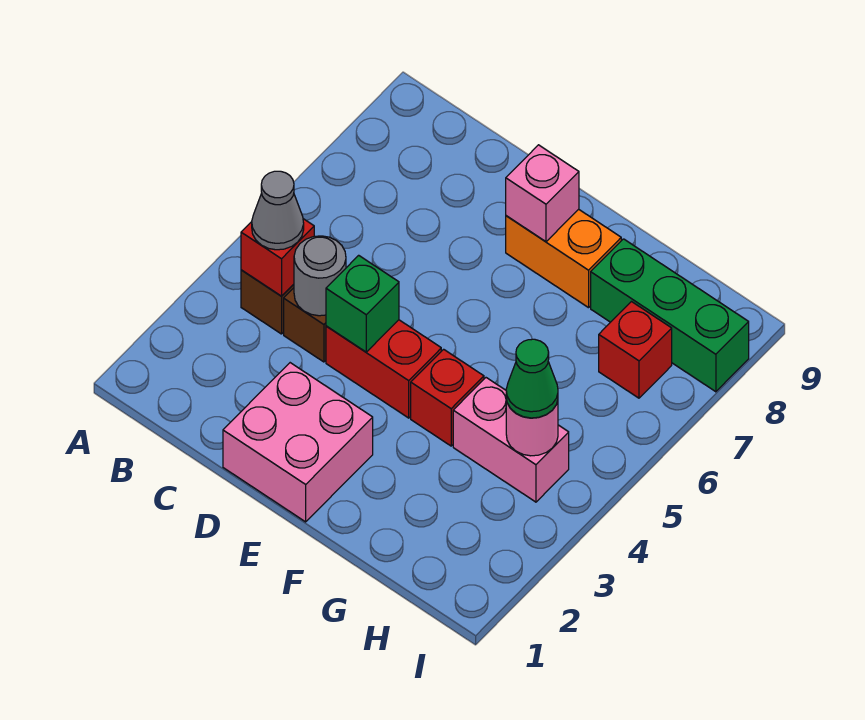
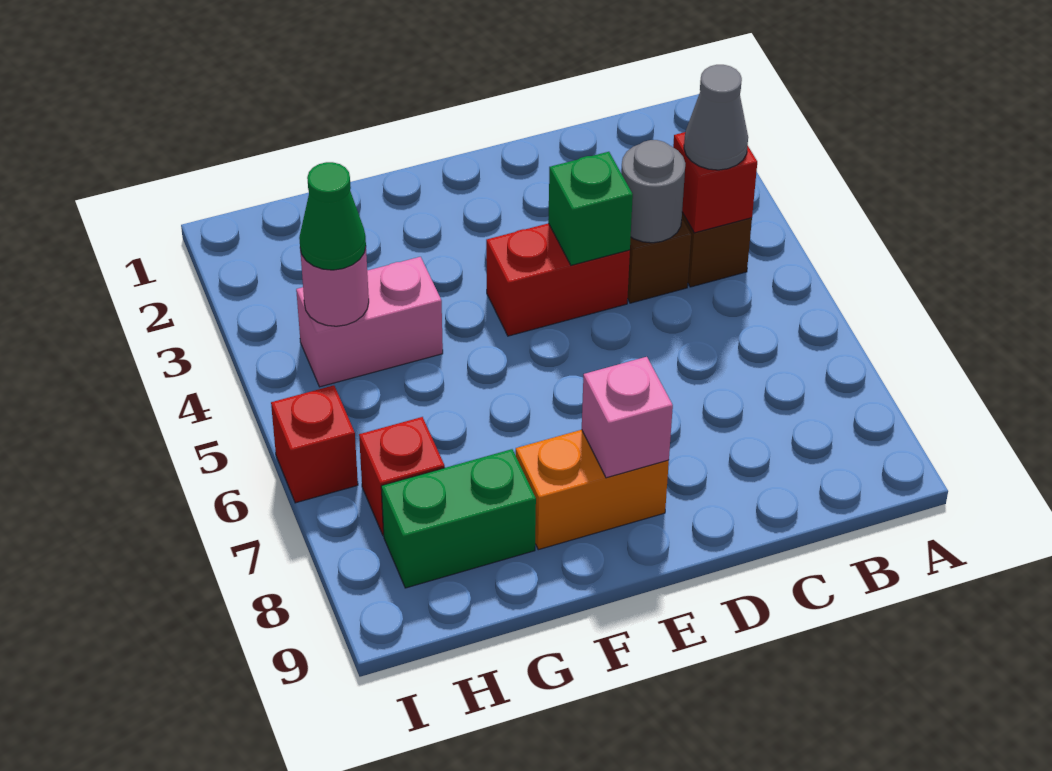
pink brick D1:E2 level 1 -> none
red brick F4 level 1 -> red brick I6 level 1
green brick G8:I8 level 1 -> green brick G8:H8 level 1

